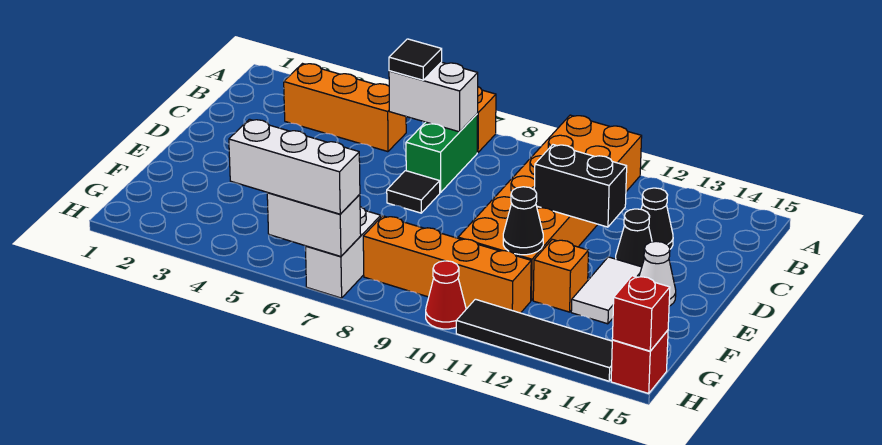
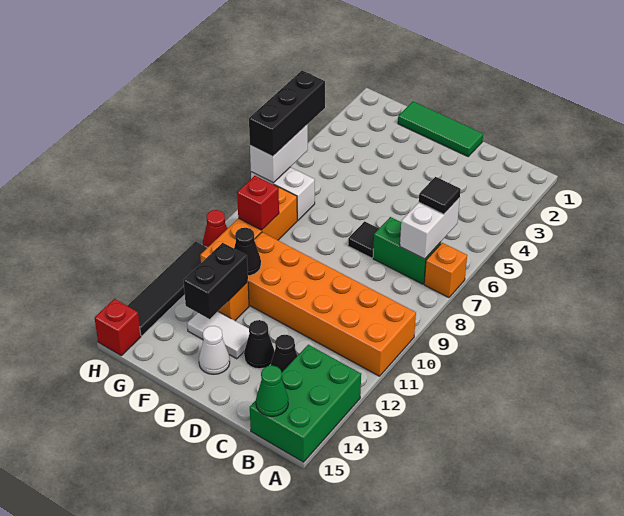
none -> green brick A13:B15 level 1
orange brick B3:B5 level 1 -> none
none -> green cone B15 level 2
none -> green tile D1:F1 level 1
black brick D11:D12 level 2 -> black brick F12:F13 level 2
white brick H5:H7 level 3 -> black brick H5:H7 level 3
red brick H15 level 2 -> red brick G9 level 2

